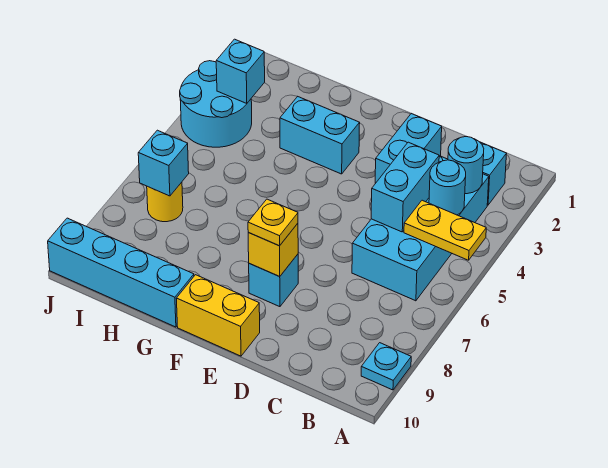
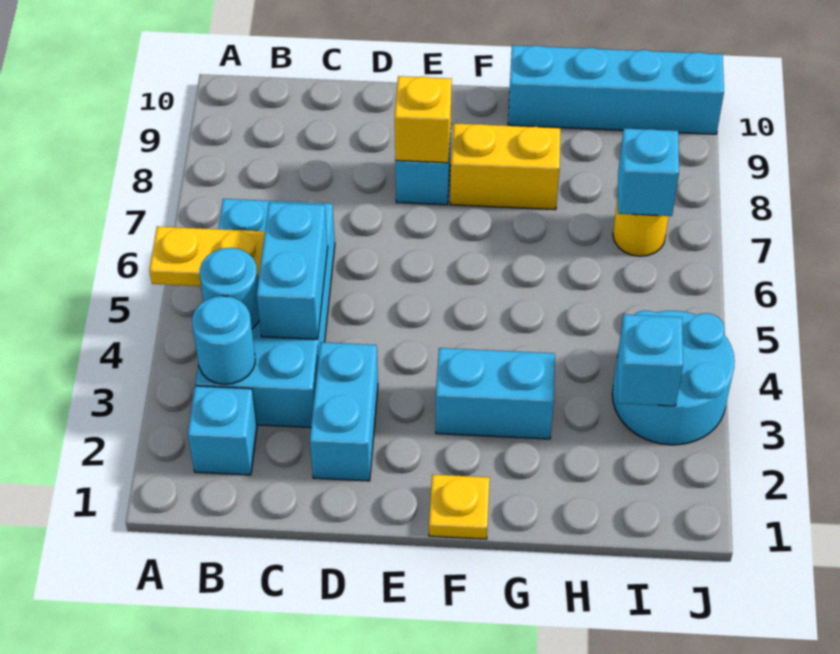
cyan plate A9 level 1 -> none
yellow plate E8 level 3 -> yellow plate F1 level 1
yellow brick E10:F10 level 1 -> yellow brick F8:G8 level 1

